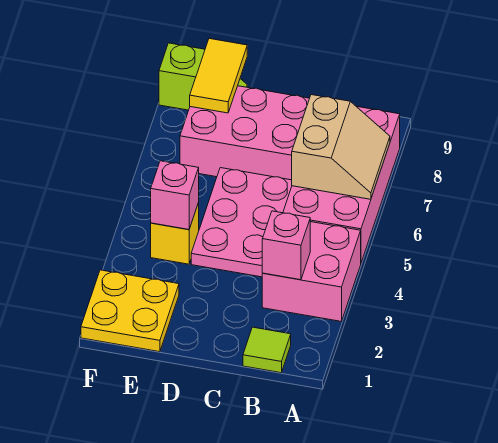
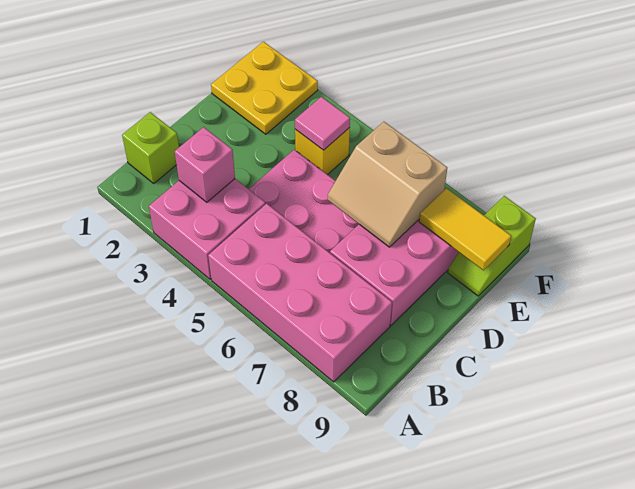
tan slope A6:B7 level 2 top B -> tan slope D6:E7 level 2 top E
lime tile B1 level 1 -> lime brick B1 level 1
pink brick E4 level 2 -> pink tile E4 level 2

